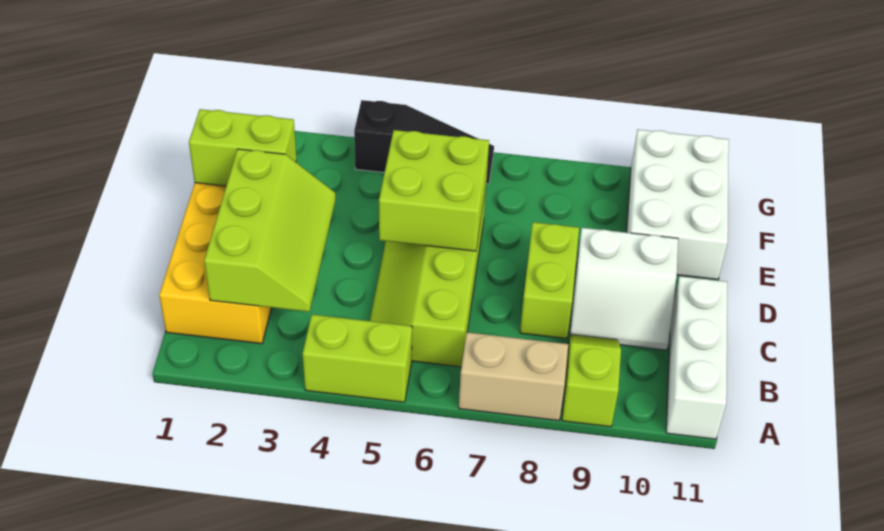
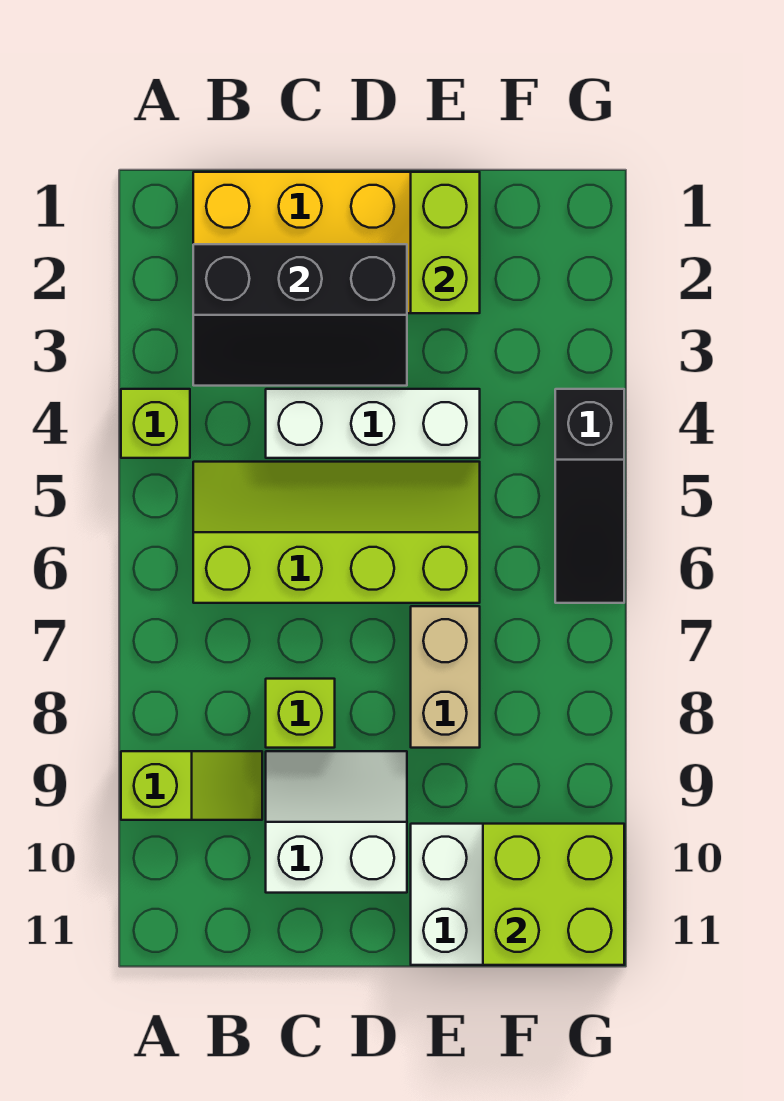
lime brick A4:A5 level 1 -> lime brick A4 level 1
tan brick A7:A8 level 1 -> tan brick E7:E8 level 1
white brick A11:C11 level 1 -> white brick C4:E4 level 1
lime slope B2:D3 level 2 top 2 -> black slope B2:D3 level 2 top 2
lime brick C8:D8 level 1 -> lime brick C8 level 1
white slope C9:D10 level 1 top D -> white slope C9:D10 level 1 top 10
lime brick D5:E6 level 2 -> lime brick F10:G11 level 2

